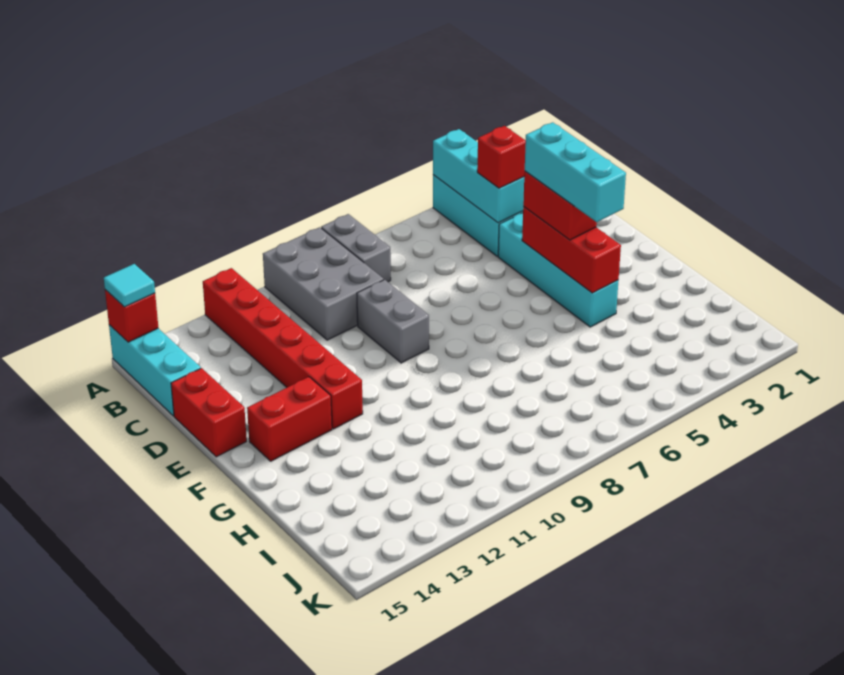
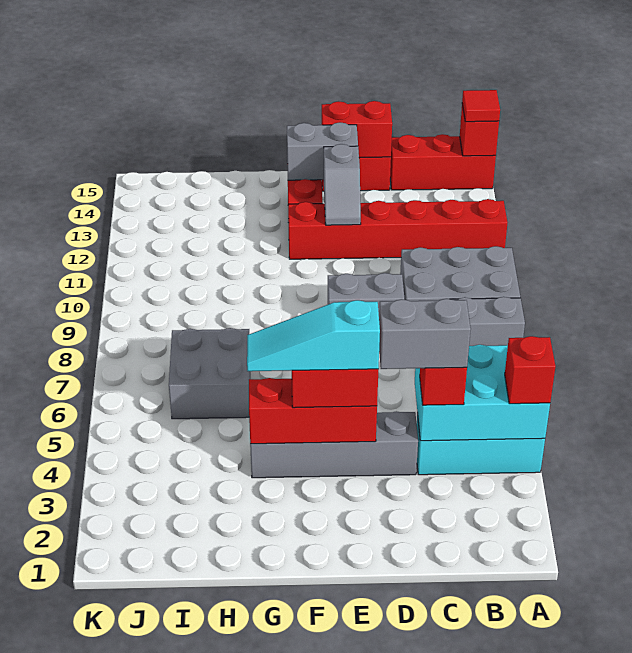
cyan brick A4:C4 level 2 -> cyan brick A4:C5 level 2
none -> red brick A4 level 3
cyan brick A15:C15 level 1 -> red brick A15:C15 level 1
cyan tile A15 level 3 -> red tile A15 level 3
none -> grey brick C4:D4 level 4
cyan brick D4:G4 level 1 -> grey brick D4:G4 level 1
none -> red brick D15:E15 level 2
cyan brick E4:G4 level 4 -> cyan slope E4:G4 level 4 top E
none -> grey slope E12:E13 level 2 top 13
none -> grey brick E14:F14 level 2
none -> grey brick H6:I7 level 1

